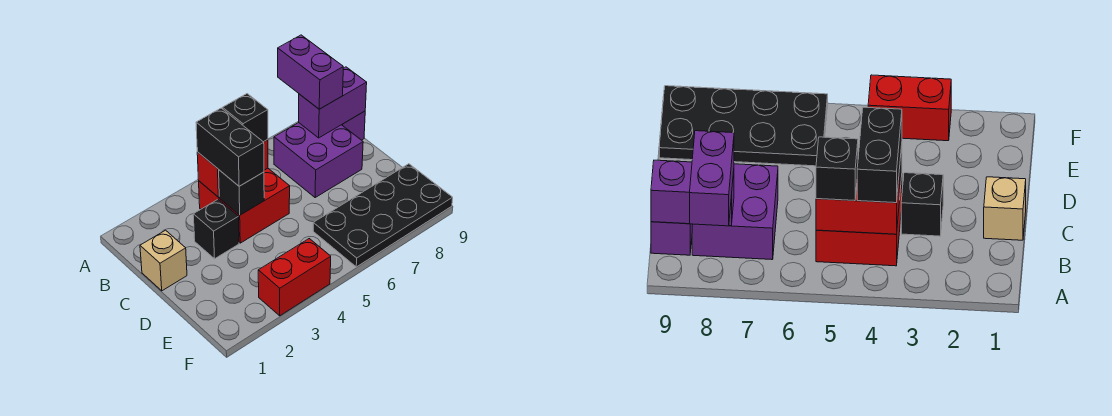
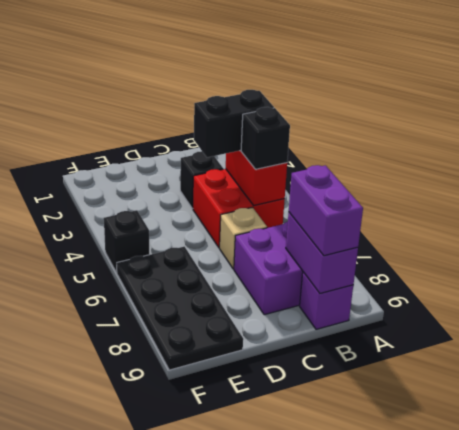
purple brick A8:B8 level 3 -> purple brick B8:B9 level 3
tan brick C1 level 1 -> tan brick C6 level 1
black brick C4 level 2 -> black brick F5 level 1
red brick F3:F4 level 1 -> none

